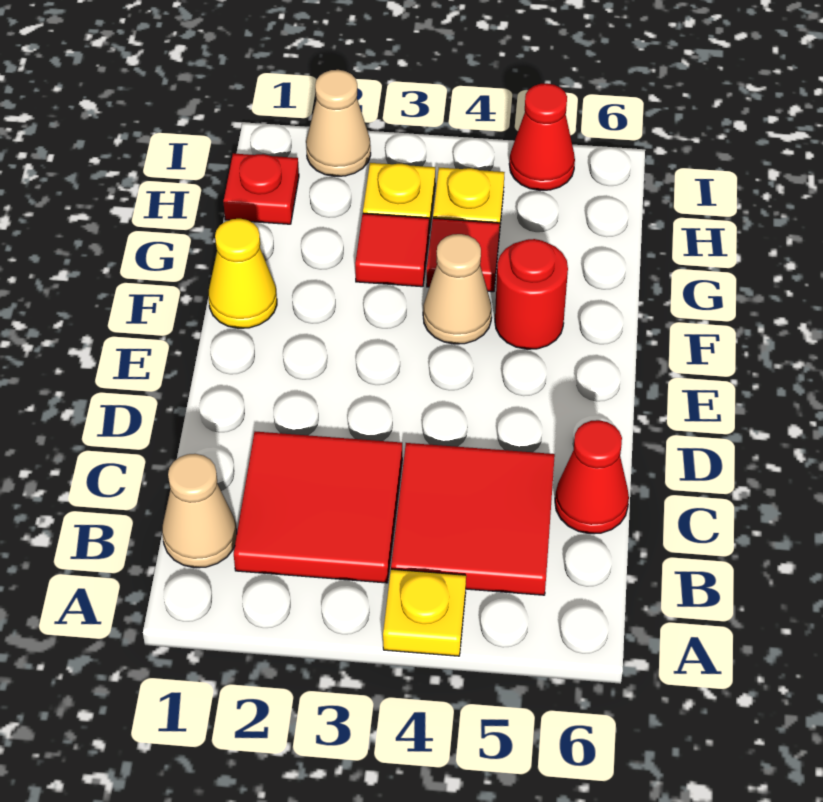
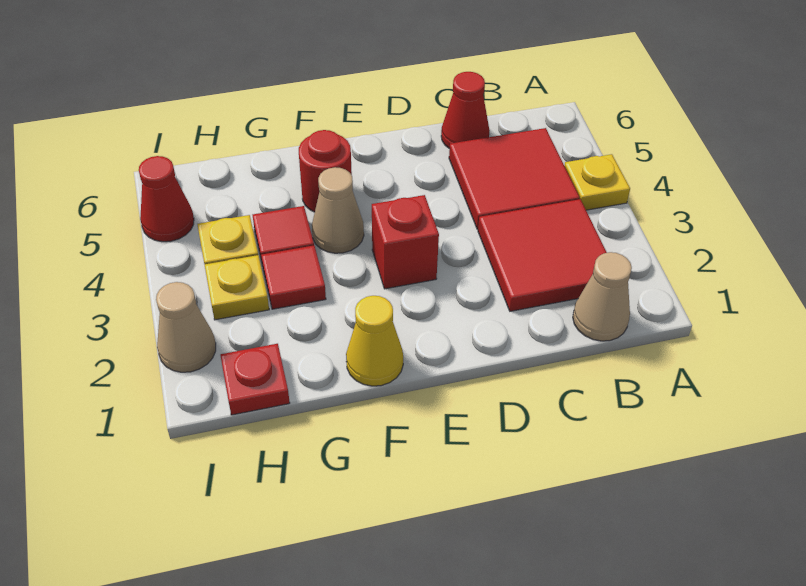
none -> red brick E3 level 1

